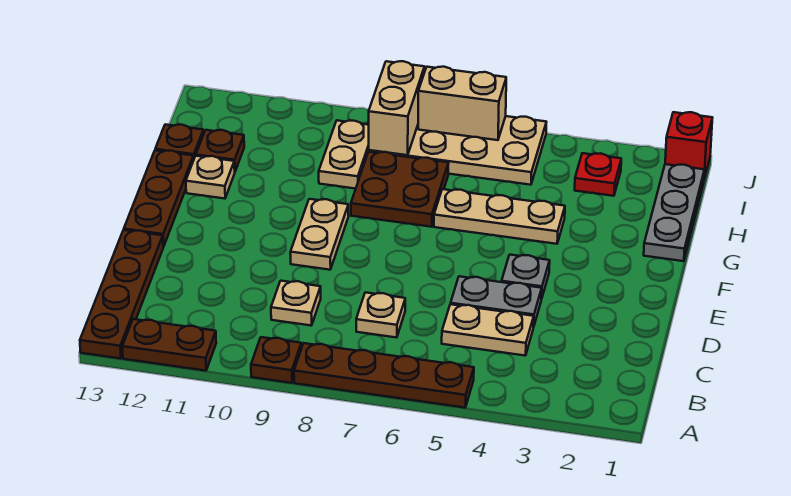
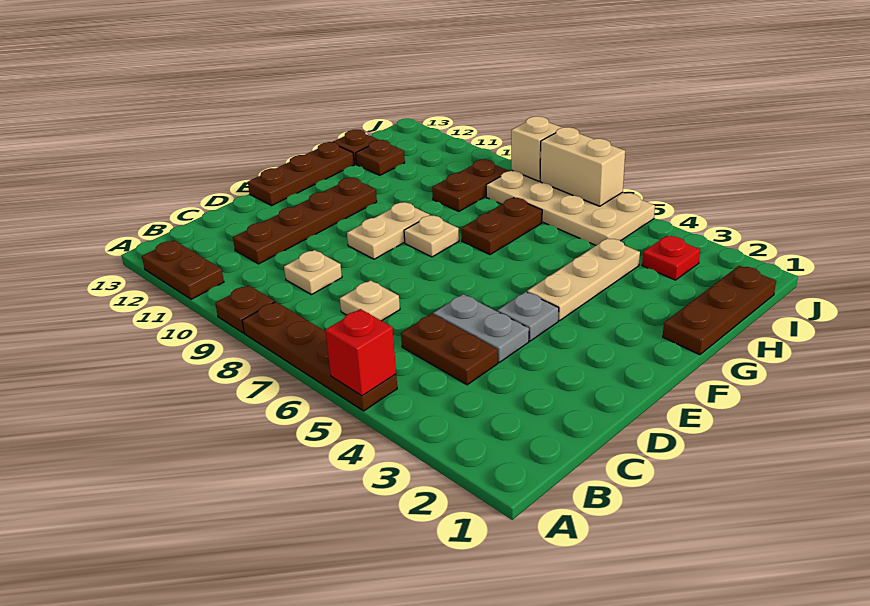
brown plate A13:D13 level 1 -> brown plate C11:F11 level 1
tan plate C4:C5 level 1 -> brown plate C4:C5 level 1
grey plate G1:I1 level 1 -> brown plate G1:I1 level 1
tan plate G4:G6 level 1 -> tan plate F4:H4 level 1
brown plate G7:H8 level 1 -> brown plate G7:H7 level 1
tan plate G12 level 1 -> tan plate F8 level 1
tan plate H9:I9 level 1 -> brown plate H9:I9 level 1
tan brick I8:J8 level 2 -> tan brick J8 level 2
red brick J1 level 1 -> red brick A5 level 2

